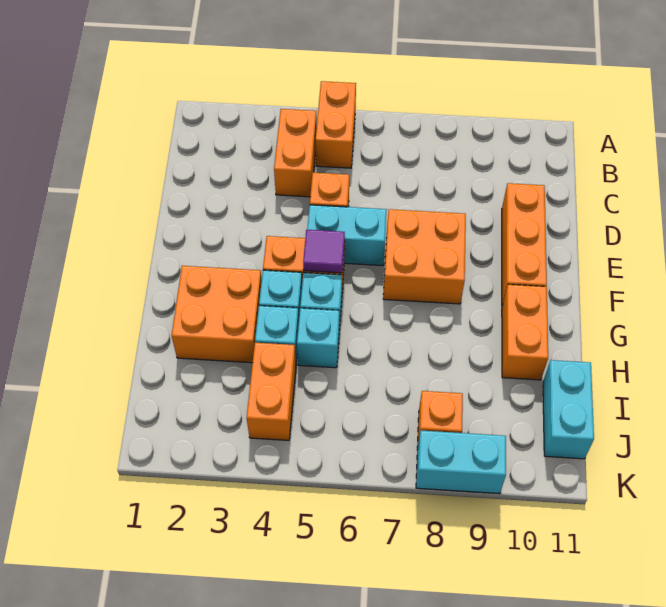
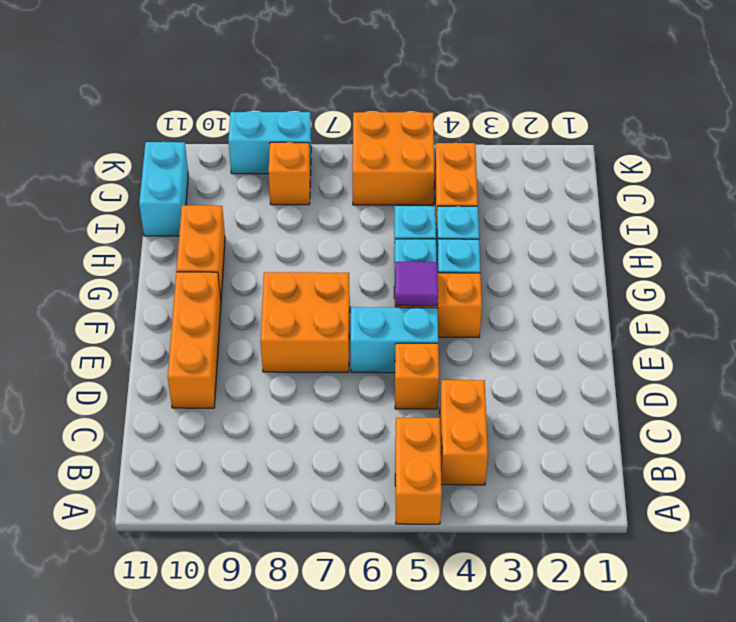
orange brick G2:H3 level 1 -> orange brick J5:K6 level 1

